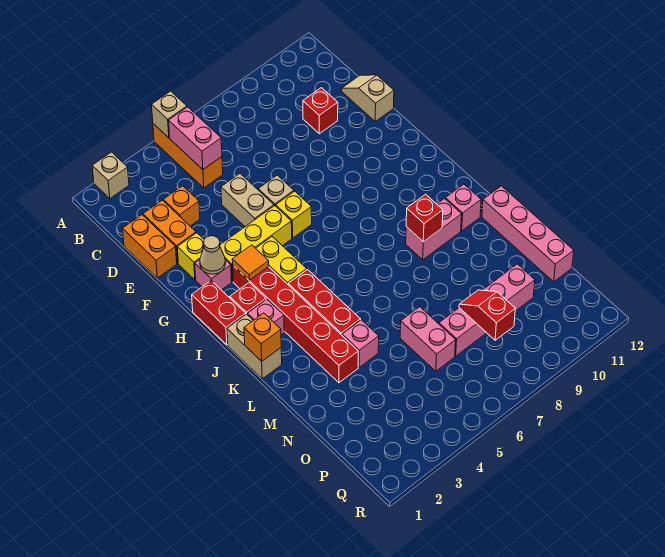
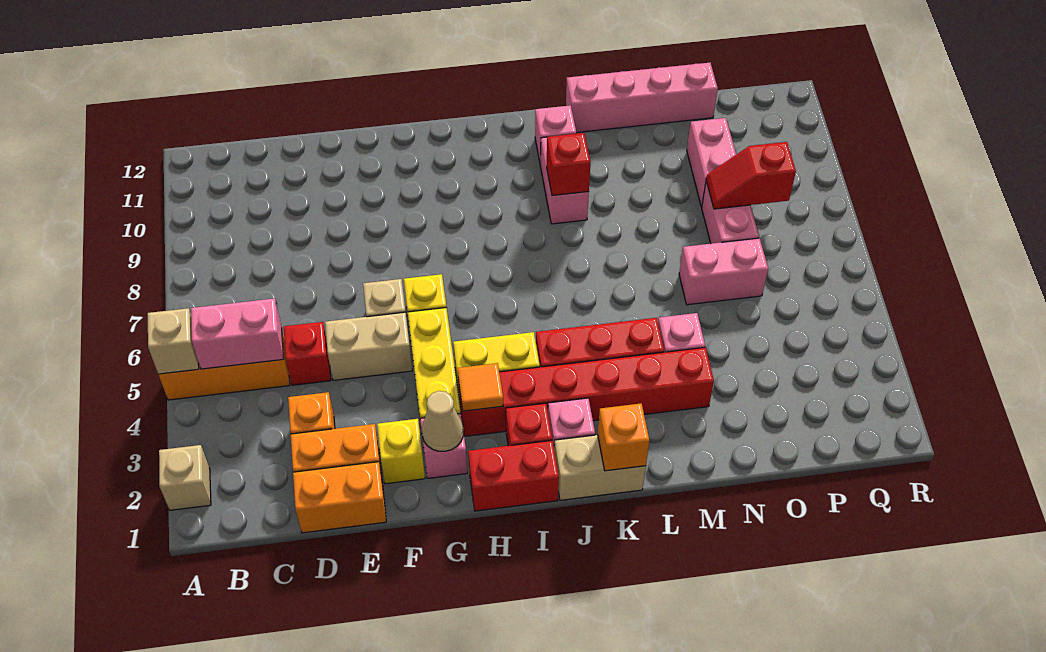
red brick D10 level 1 -> red brick D5 level 1
tan slope D12:E12 level 1 top E -> none

